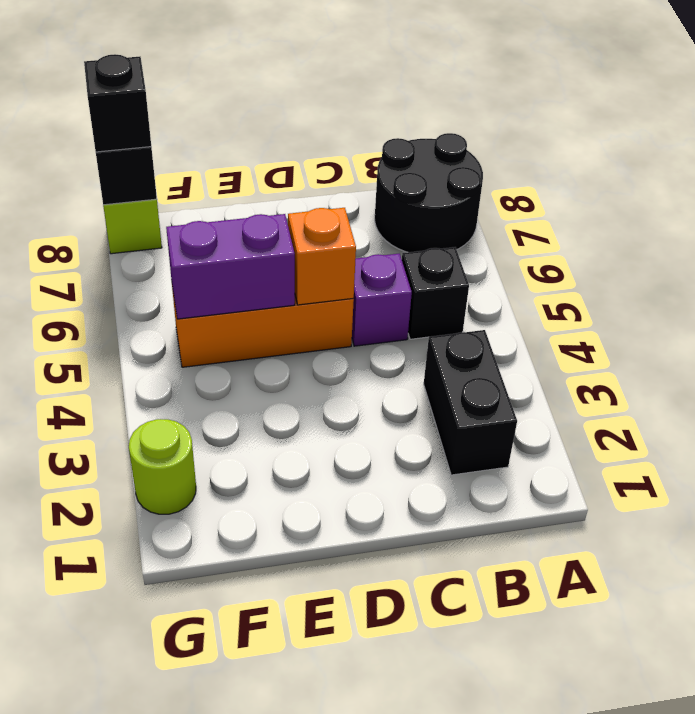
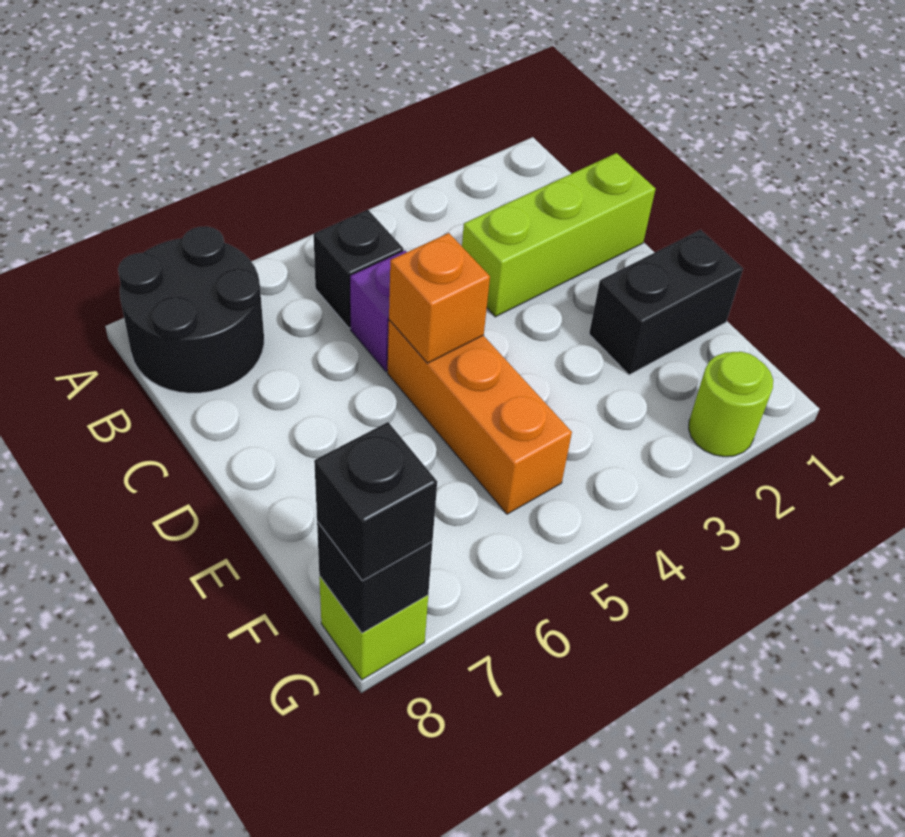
black brick B2:B3 level 1 -> black brick E1:E2 level 1
none -> lime brick C1:C3 level 1
purple brick E5:F5 level 2 -> none

